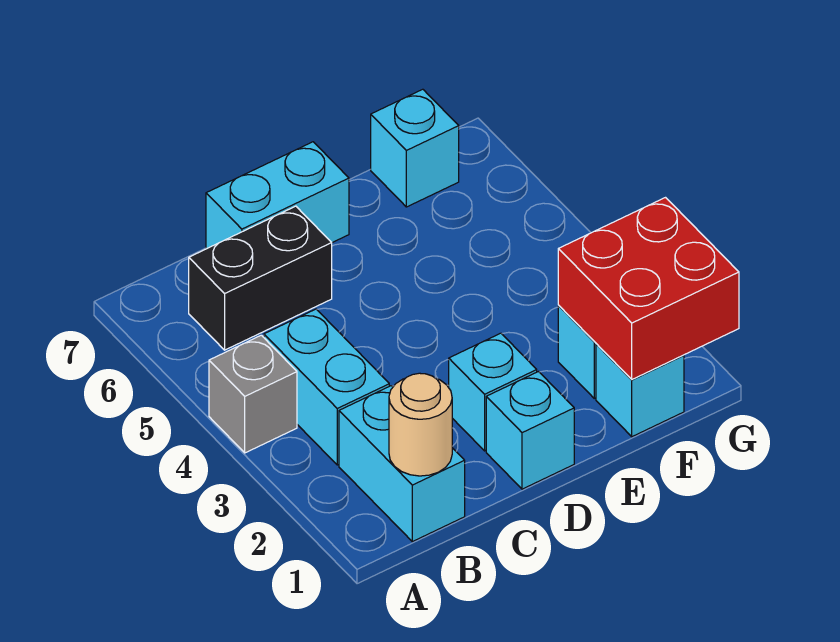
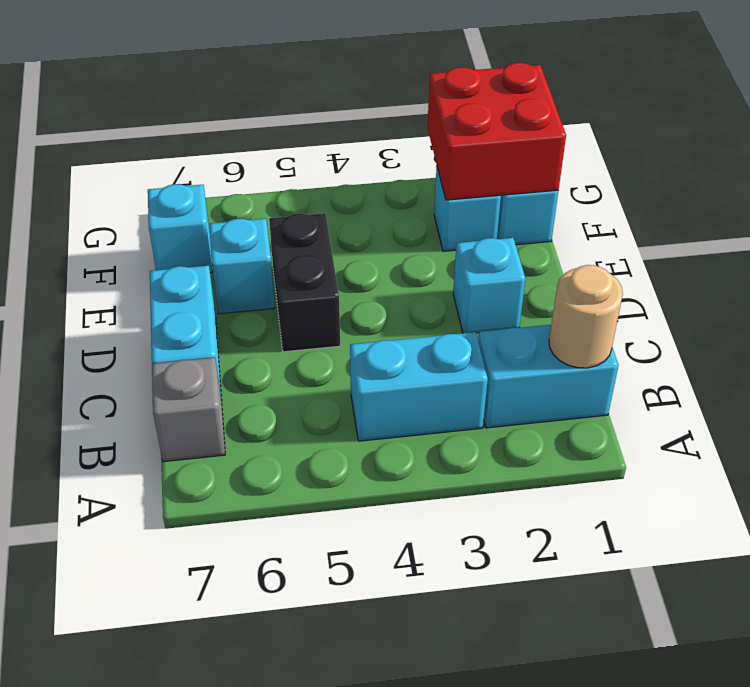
grey brick A4 level 1 -> grey brick B7 level 1
black brick B6:C6 level 1 -> black brick D5:E5 level 1
cyan brick D1 level 1 -> cyan brick E6 level 1

